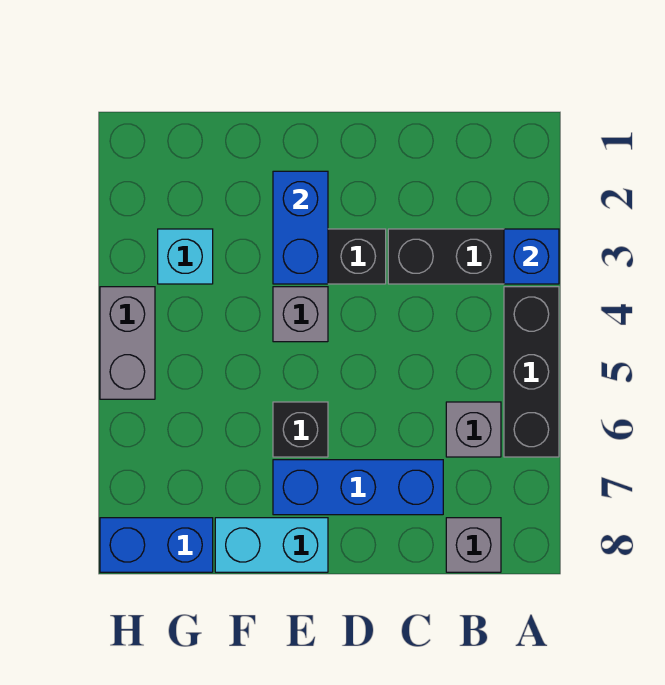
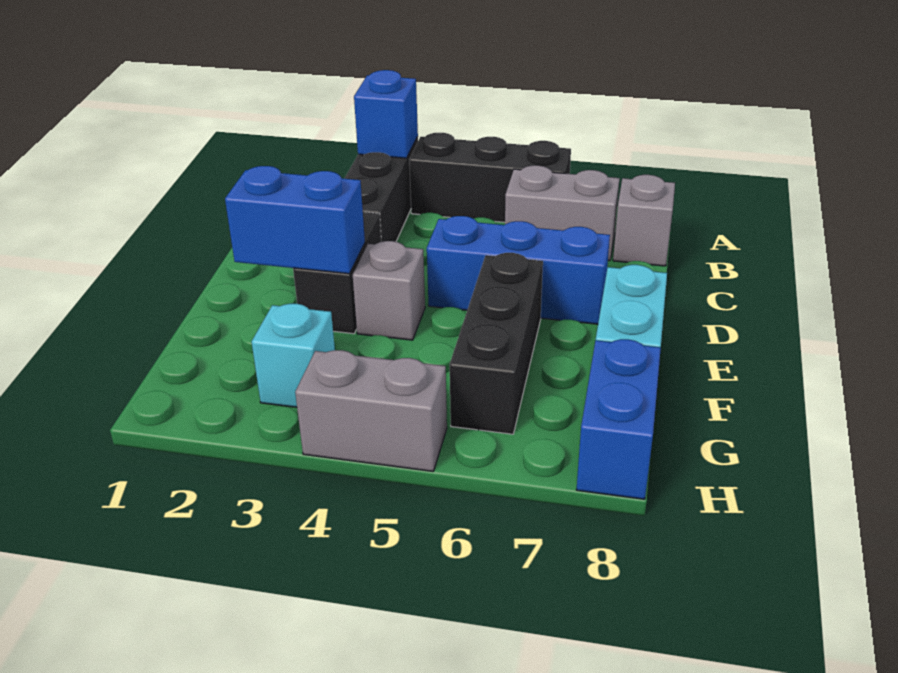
grey brick B6 level 1 -> grey brick B6:B7 level 1
blue brick C7:E7 level 1 -> blue brick D5:D7 level 1
black brick E6 level 1 -> black brick E6:G6 level 1

